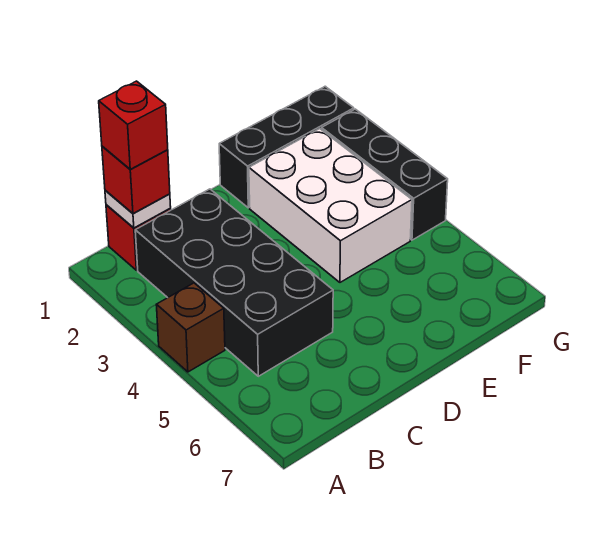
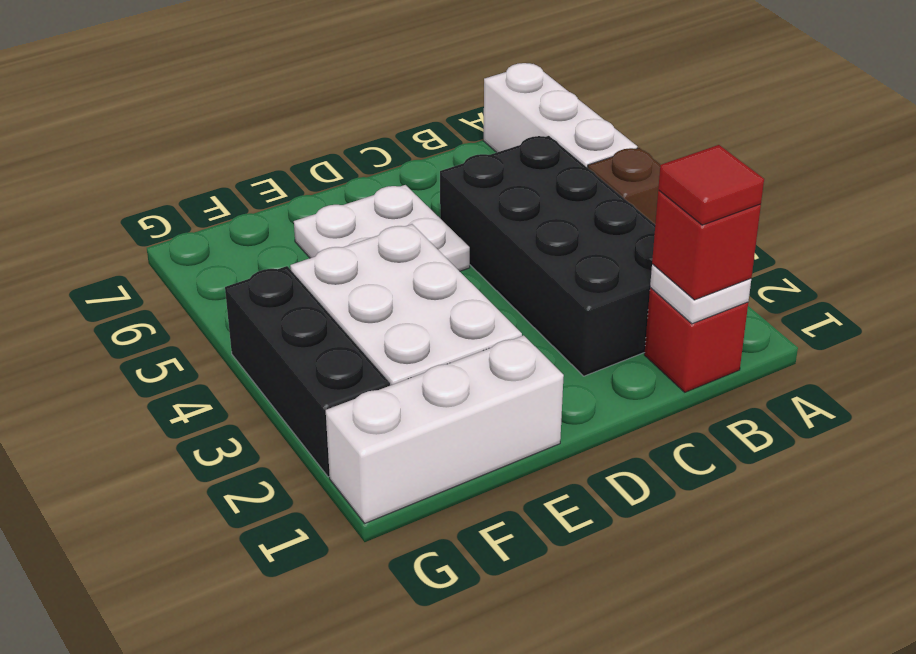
none -> white brick A5:A7 level 1
red brick B1 level 4 -> red tile B1 level 4
none -> white plate D5:E6 level 1
black brick E1:G1 level 1 -> white brick E1:G1 level 1

